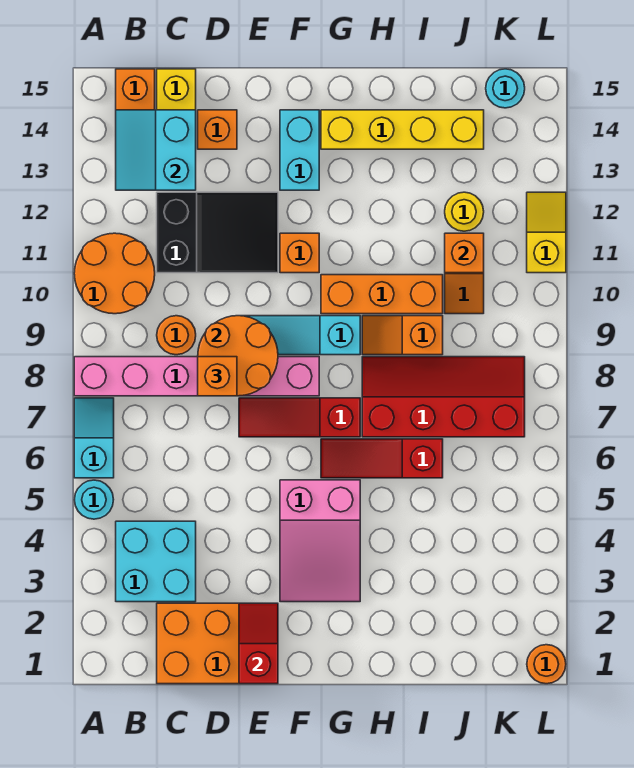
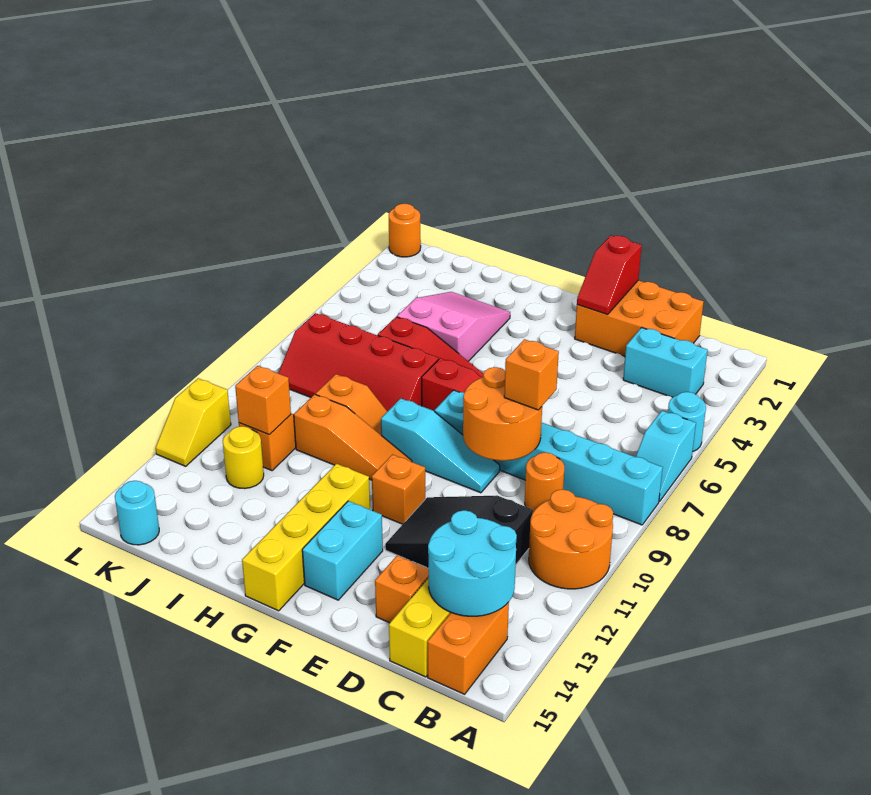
pink brick A8:F8 level 1 -> cyan brick A8:F8 level 1
cyan brick B3:C4 level 1 -> cyan brick B3:C3 level 1
cyan slope B13:C14 level 2 top C -> cyan round brick B13:C14 level 2
pink slope F3:G5 level 1 top 5 -> pink slope H3:I5 level 1 top 5
orange brick G10:I10 level 1 -> orange slope G10:I10 level 1 top I
yellow brick G14:J14 level 1 -> yellow brick G12:G15 level 1

